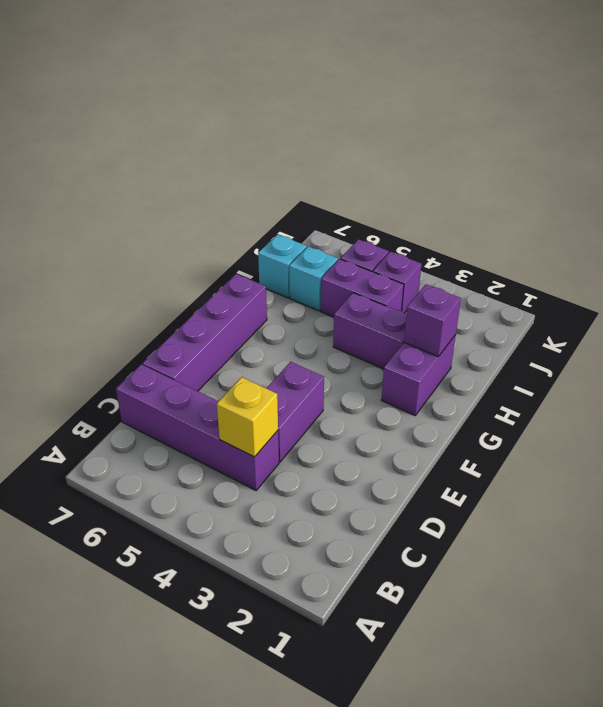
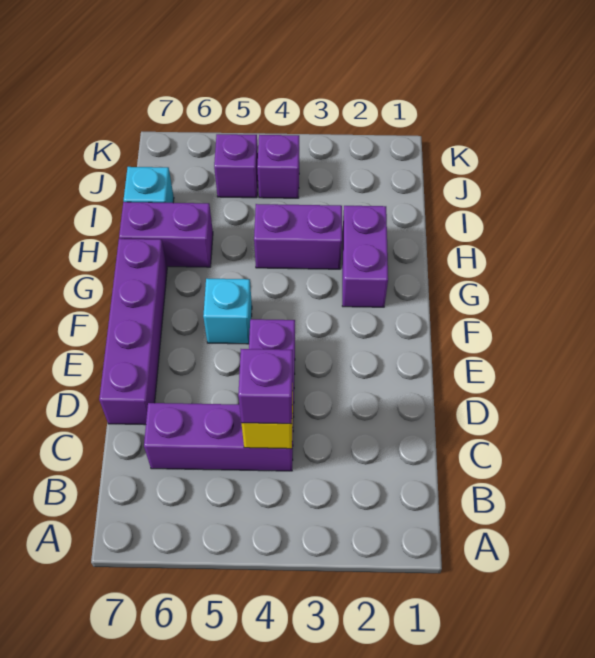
purple brick C4:C7 level 1 -> purple brick C4:C6 level 1
purple brick H2 level 2 -> purple brick C4 level 3
purple brick I4:I5 level 1 -> purple brick H6:H7 level 1
cyan brick I6 level 1 -> cyan brick F5 level 1

